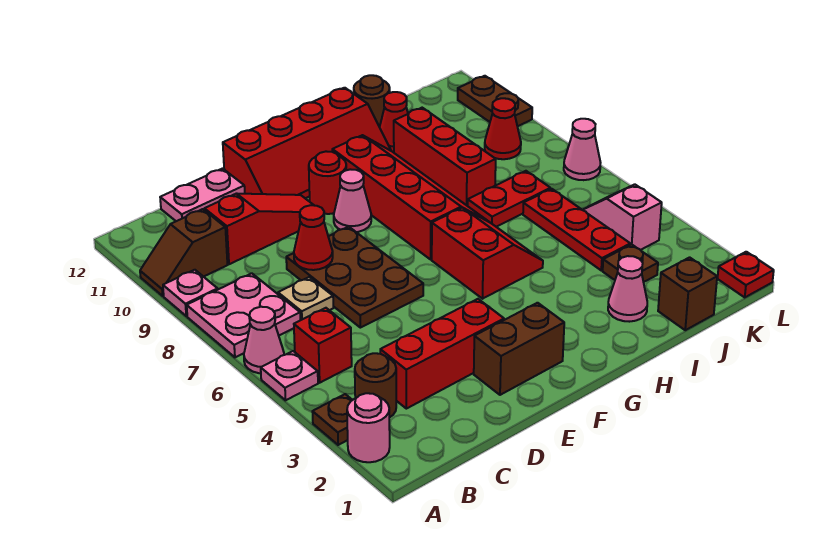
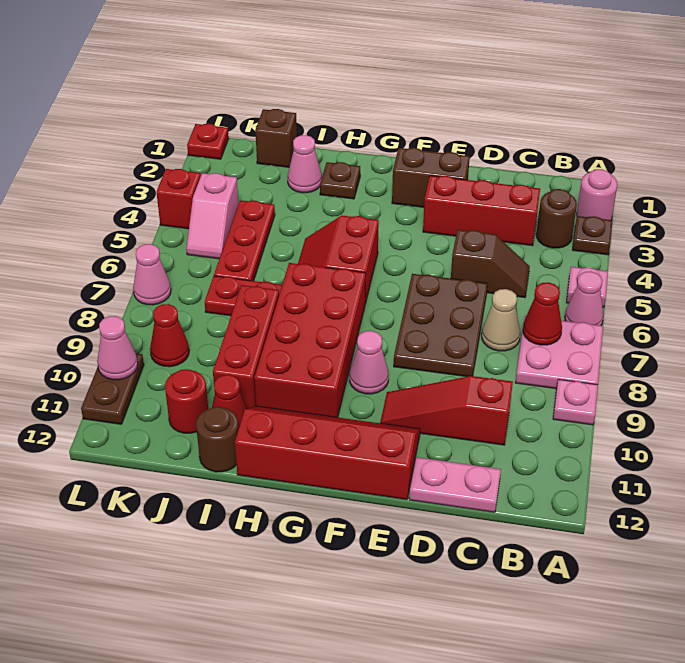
brown slope A10:B10 level 1 top B -> brown slope C5:D5 level 1 top D
red brick B5 level 1 -> red brick L4 level 1
tan plate C7 level 1 -> tan cone C7 level 1
red cone D8 level 2 -> red cone B7 level 2
red round brick F10 level 1 -> red round brick J11 level 1
red slope G7:H10 level 1 top G -> red brick G7:H10 level 1
brown plate J3 level 1 -> brown plate H2 level 1
none -> pink cone L10 level 2

